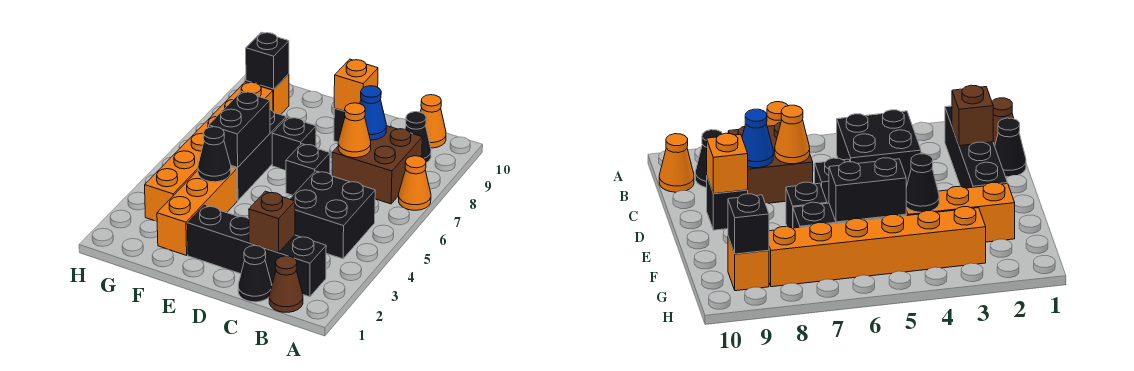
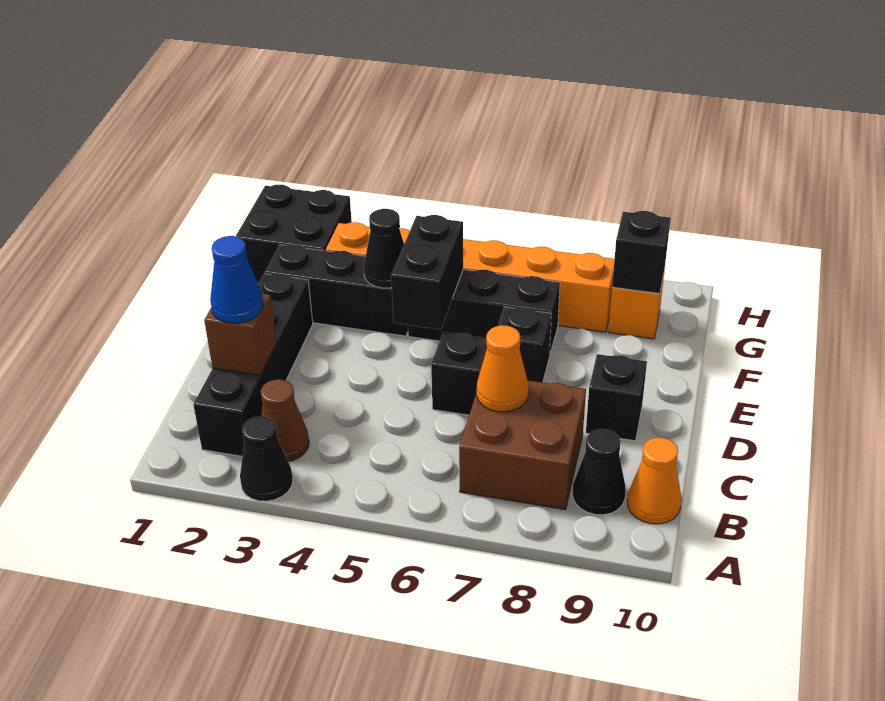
orange cone A7 level 1 -> none
brown cone B1 level 1 -> brown cone B3 level 1
black brick B4:C5 level 1 -> black brick G1:H2 level 1
black cone C1 level 1 -> black cone A3 level 1
blue cone C8 level 2 -> blue cone C2 level 3
orange brick D9 level 2 -> none
orange brick F2:F4 level 1 -> black brick F2:F4 level 1
black brick F5:F6 level 2 -> black brick E5:F5 level 2

